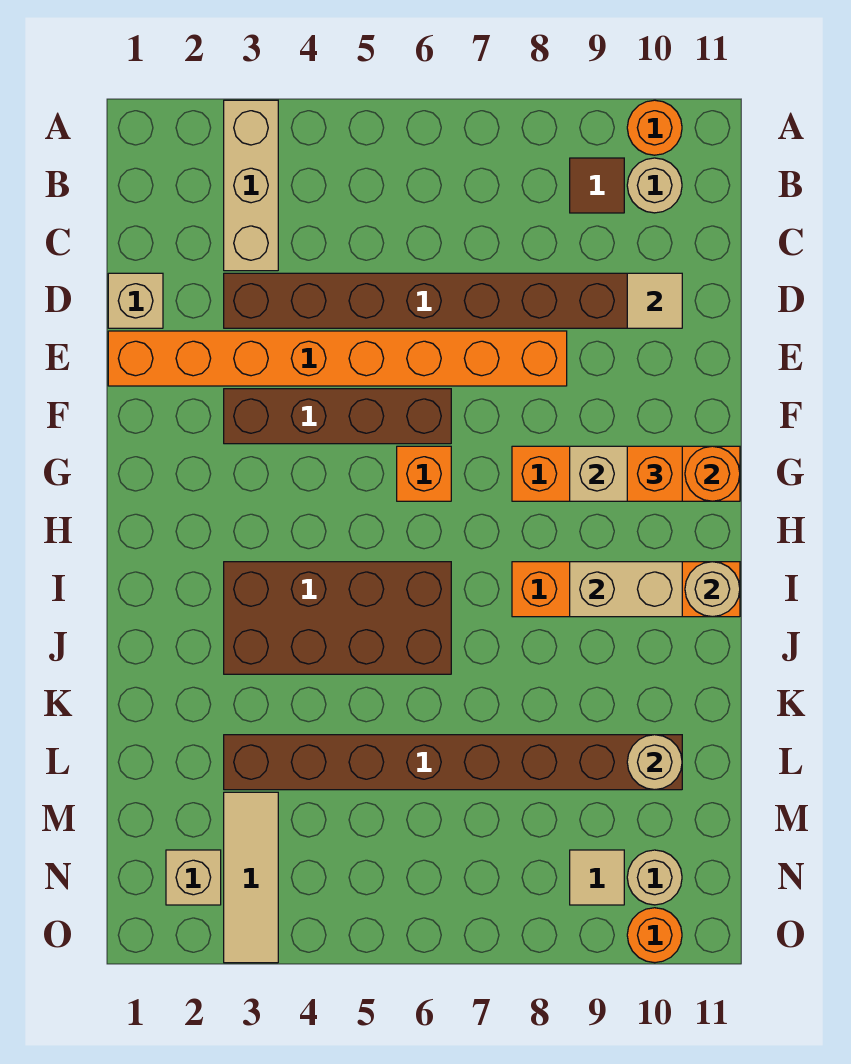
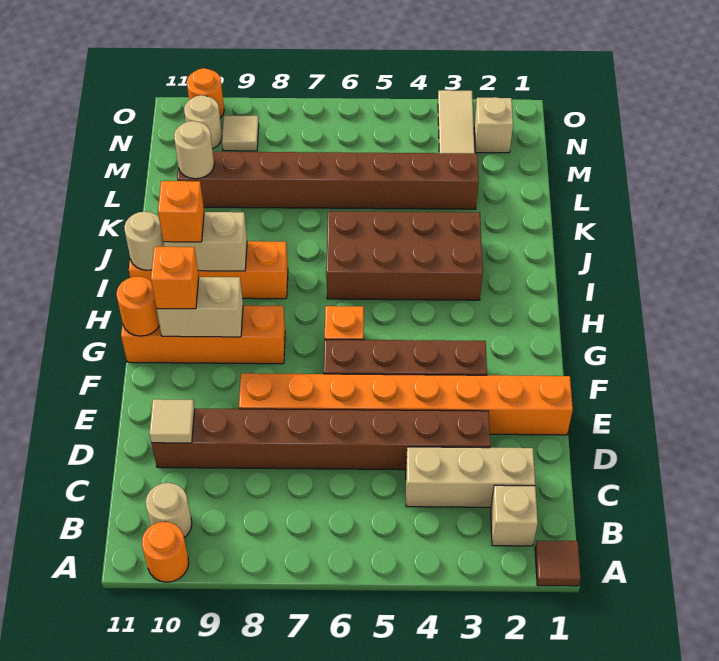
tan brick A3:C3 level 1 -> tan brick C2:C4 level 1
brown tile B9 level 1 -> brown tile A1 level 1
tan brick D1 level 1 -> tan brick B2 level 1
none -> orange brick I10 level 3

